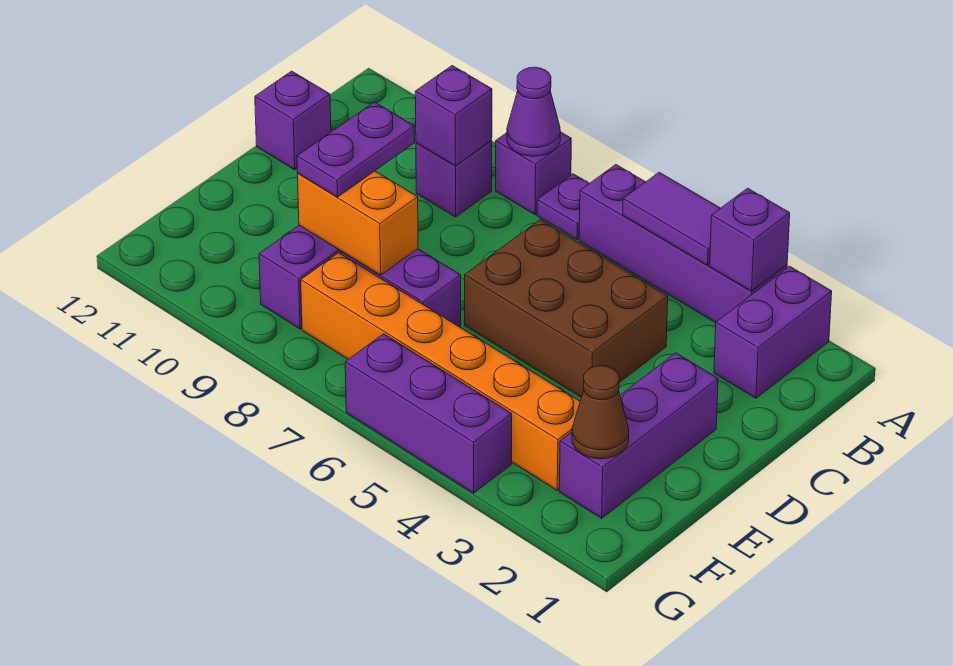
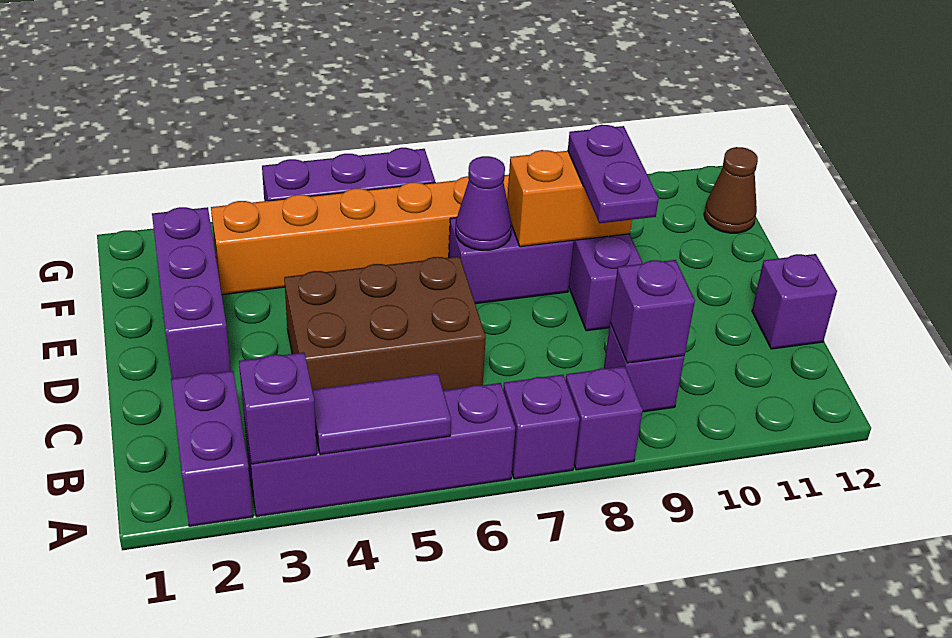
purple plate A7 level 1 -> purple brick A7 level 1
purple cone A8 level 2 -> purple cone E7 level 2
brown cone F2 level 2 -> brown cone F12 level 1

